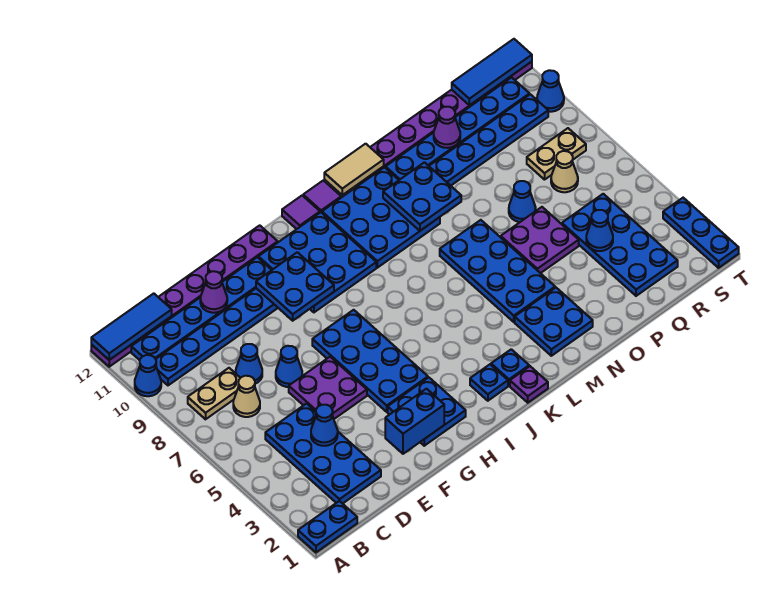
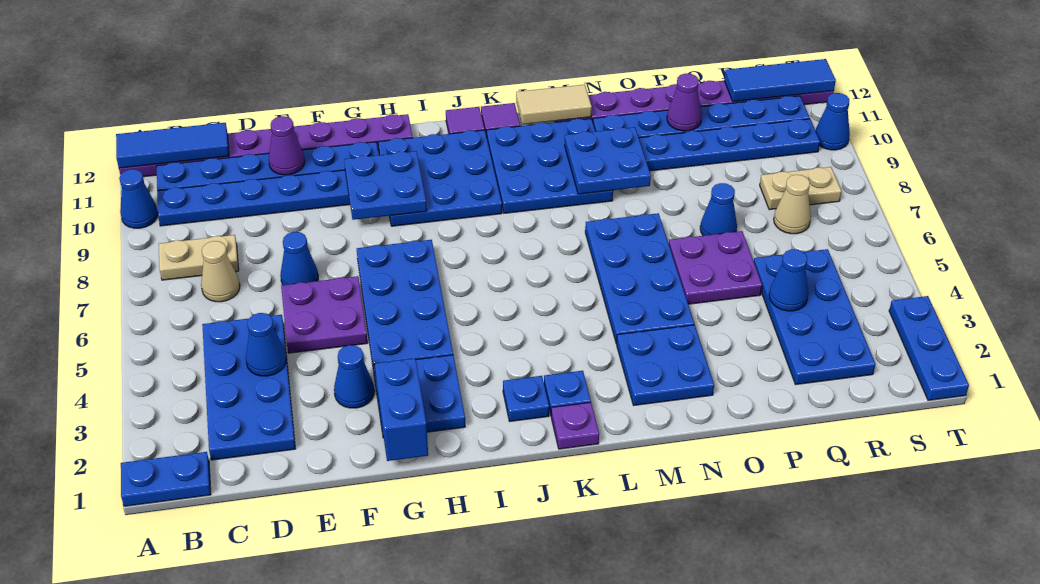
blue cone D8 level 1 -> blue cone F3 level 1
blue brick F2:G2 level 2 -> blue brick G1:G2 level 2

